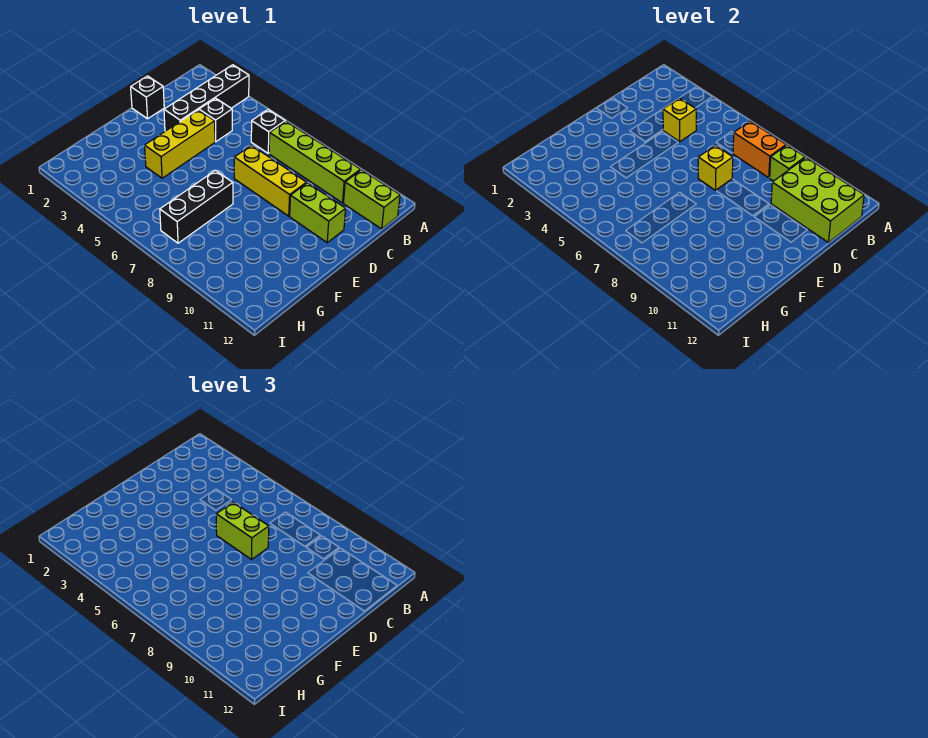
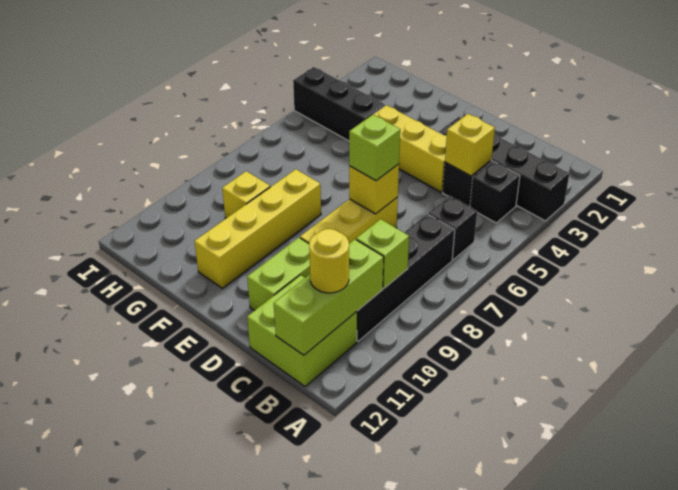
lime brick B7:B10 level 1 -> black brick B7:B10 level 1
orange brick B7:B8 level 2 -> none
lime brick B10:C12 level 2 -> lime brick B10:B12 level 2
lime brick B11:B12 level 1 -> lime brick B11:C12 level 1
none -> yellow round brick B11 level 3
black brick D1 level 1 -> black brick B4 level 1
lime brick D6:D7 level 3 -> lime brick D7 level 3
black brick F7:H7 level 1 -> black brick G4:I4 level 1
none -> yellow brick F8:F11 level 1
none -> yellow brick G9 level 1

